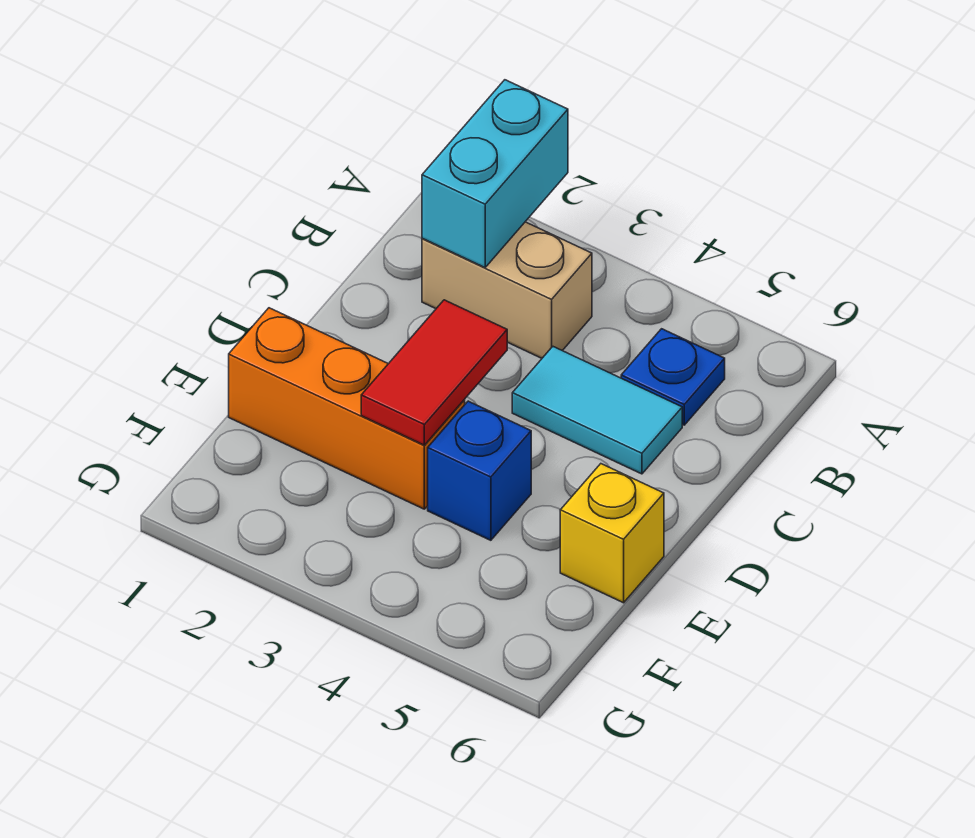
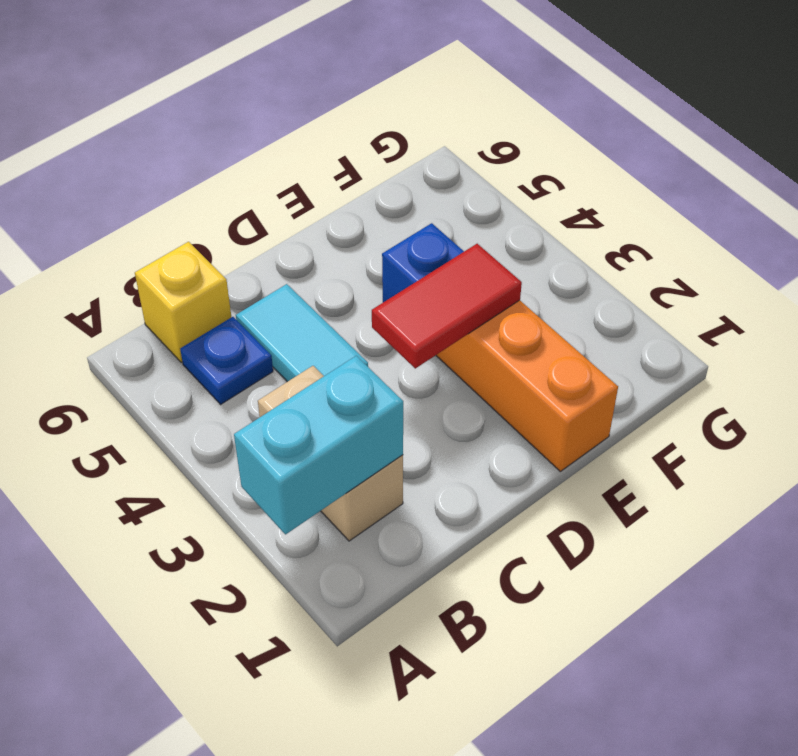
yellow brick E6 level 1 -> yellow brick B6 level 1

